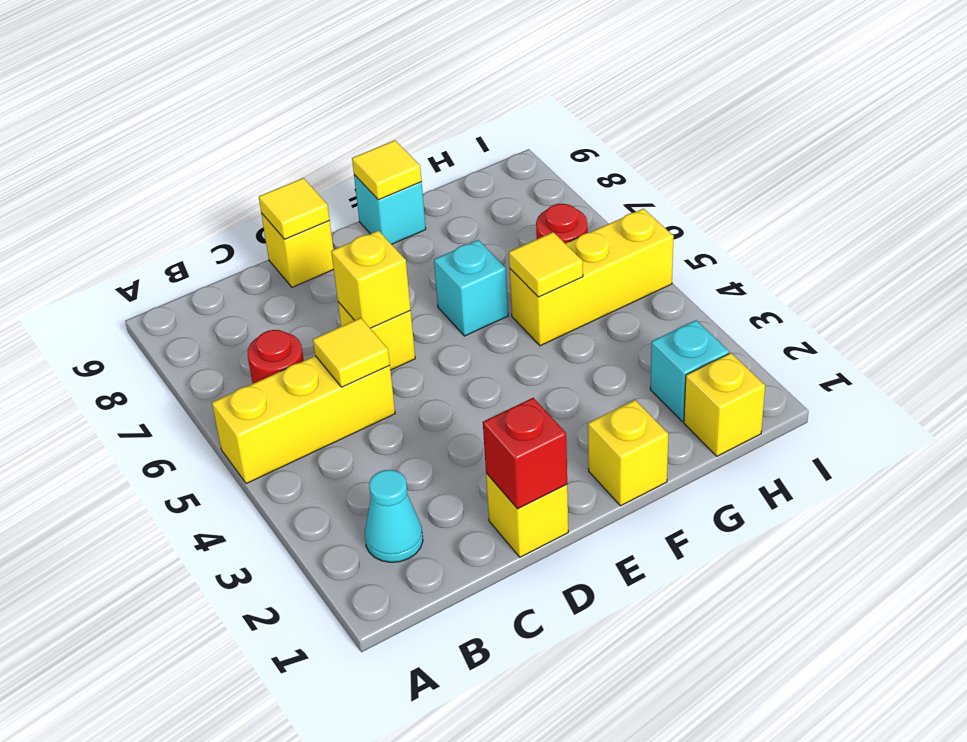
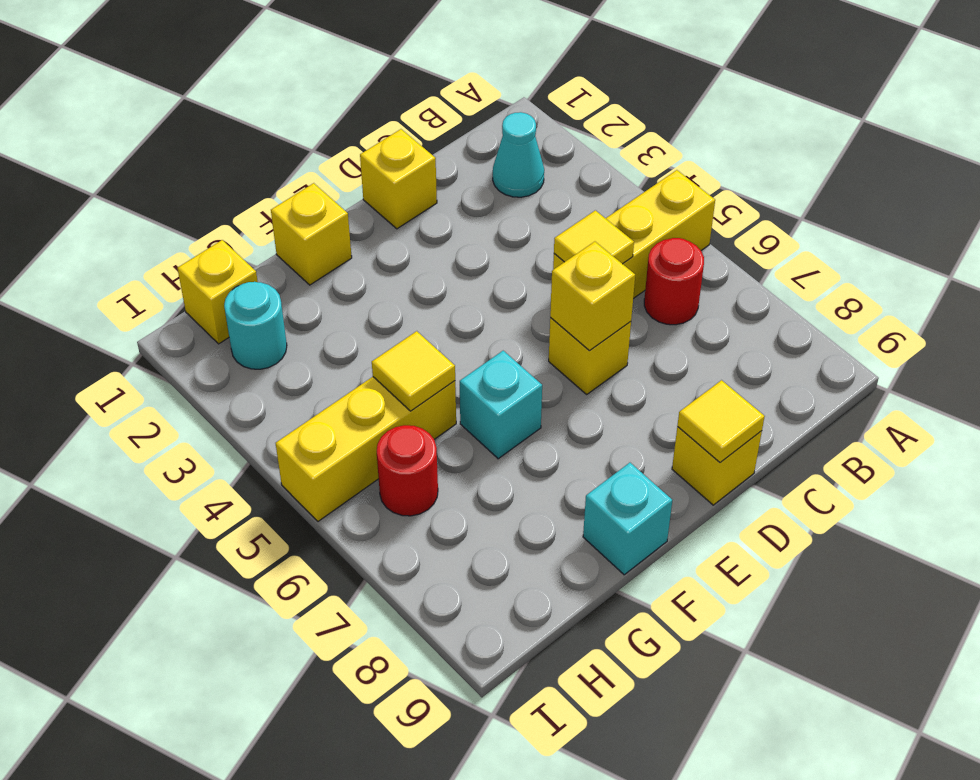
red brick D1 level 2 -> none
yellow tile F9 level 2 -> none
cyan brick H2 level 1 -> cyan round brick H2 level 1

